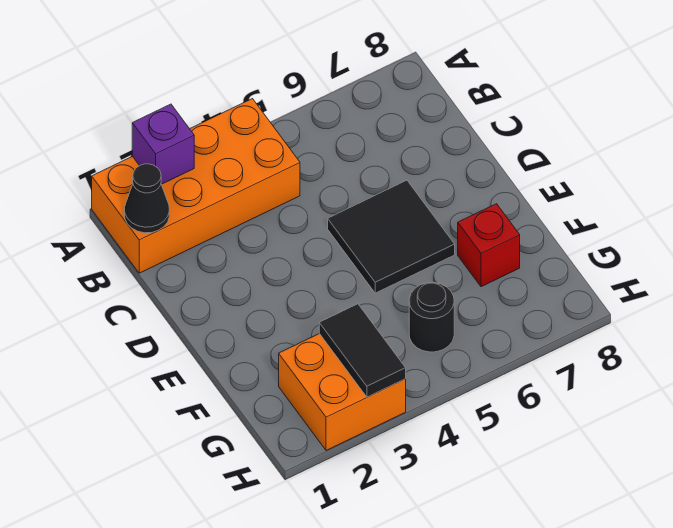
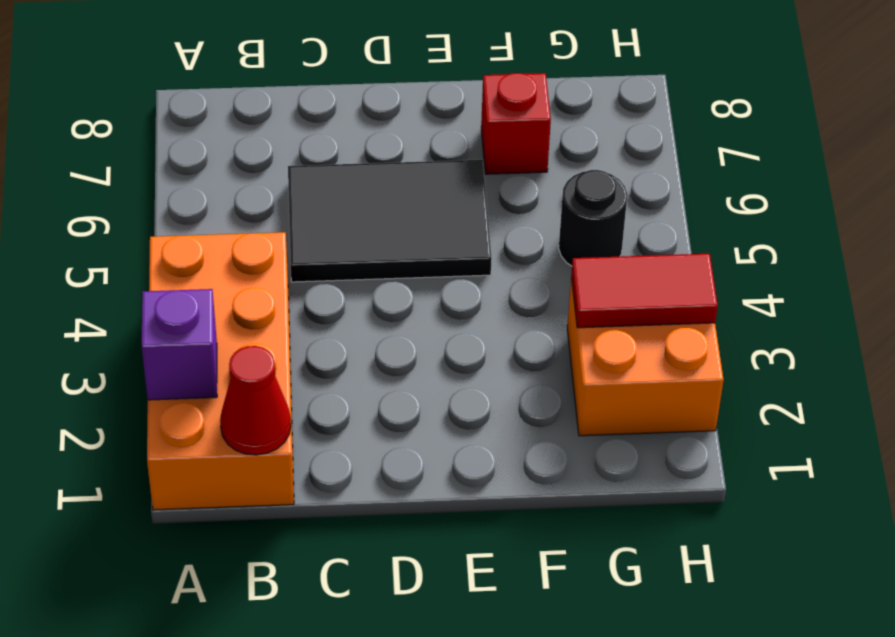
black cone B1 level 2 -> red cone B1 level 2
black tile D5:E6 level 1 -> black tile C5:E6 level 1
black tile G3:H3 level 2 -> red tile G3:H3 level 2

